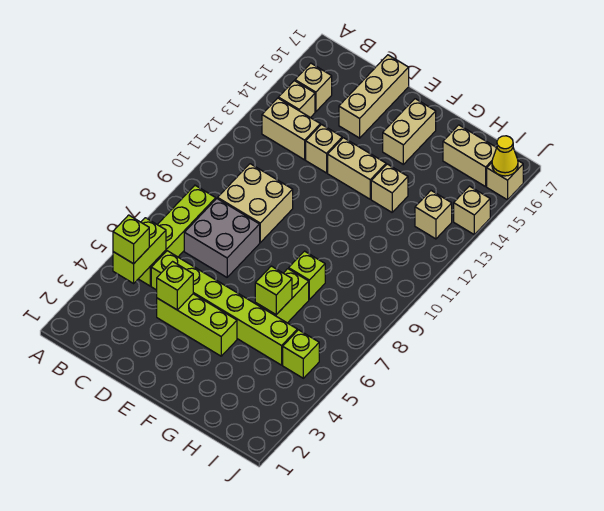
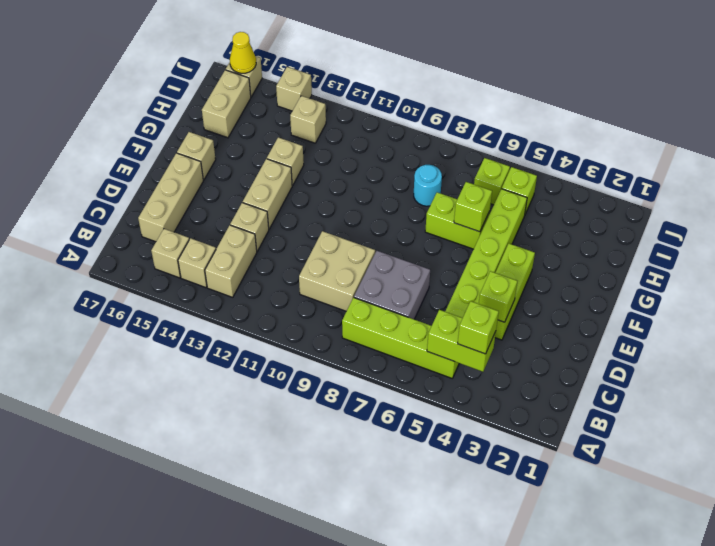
tan brick D15:D17 level 1 -> tan brick C16:E16 level 1
tan brick F15:F16 level 1 -> tan brick F16 level 1
lime brick G8 level 1 -> lime brick I6 level 1
none -> cyan round brick H8 level 1

